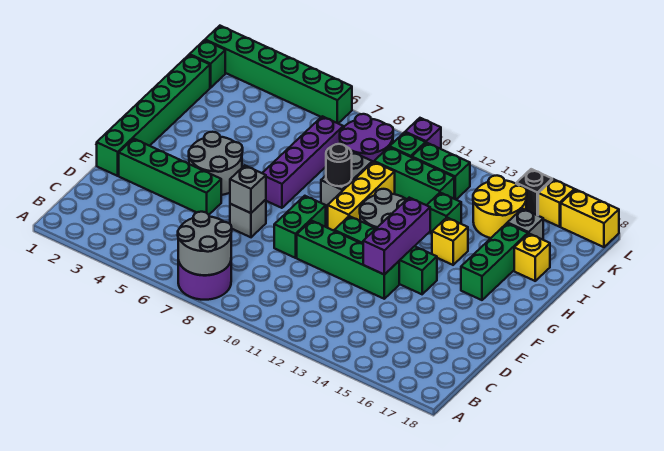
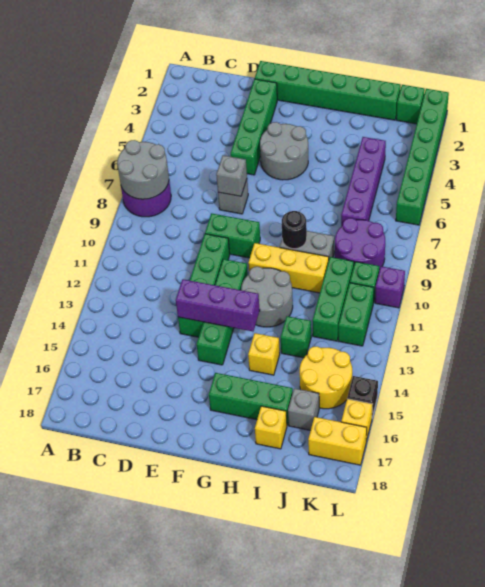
purple brick G7:J7 level 1 -> purple brick J4:J7 level 1
yellow brick L17:L18 level 1 -> yellow brick K17:L17 level 1

